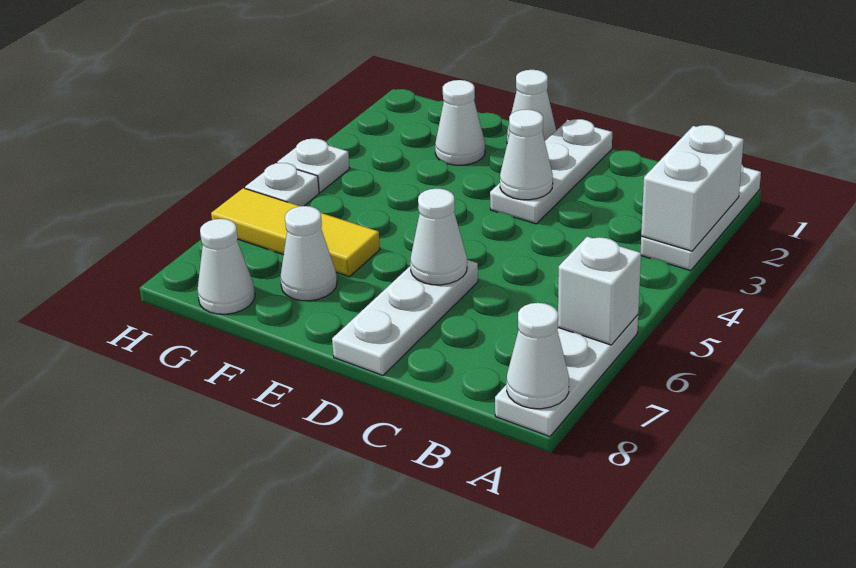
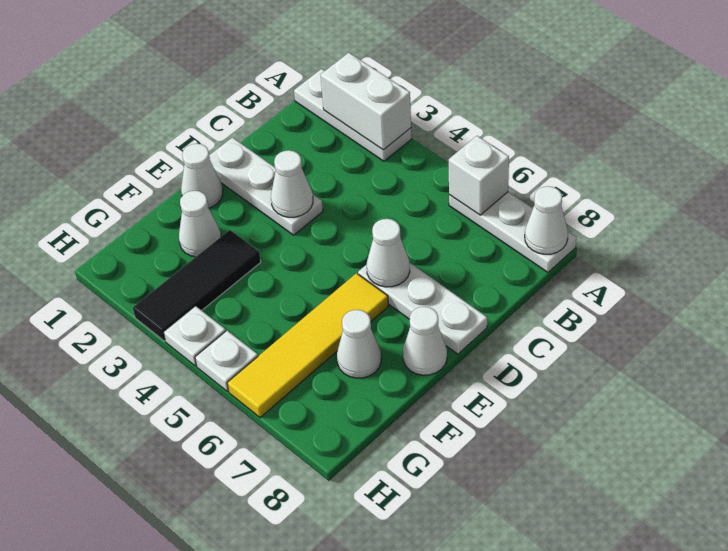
none -> black tile F3:H3 level 1
yellow tile F6:H6 level 1 -> yellow tile E6:H6 level 1
white cone G8 level 1 -> white cone E8 level 1

